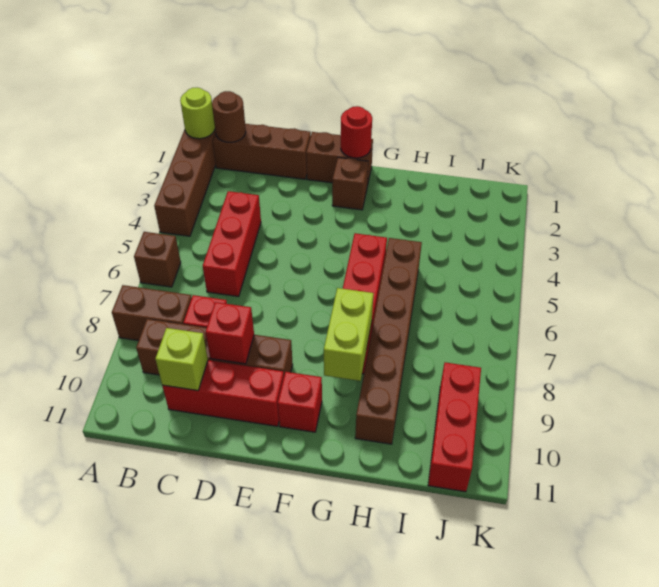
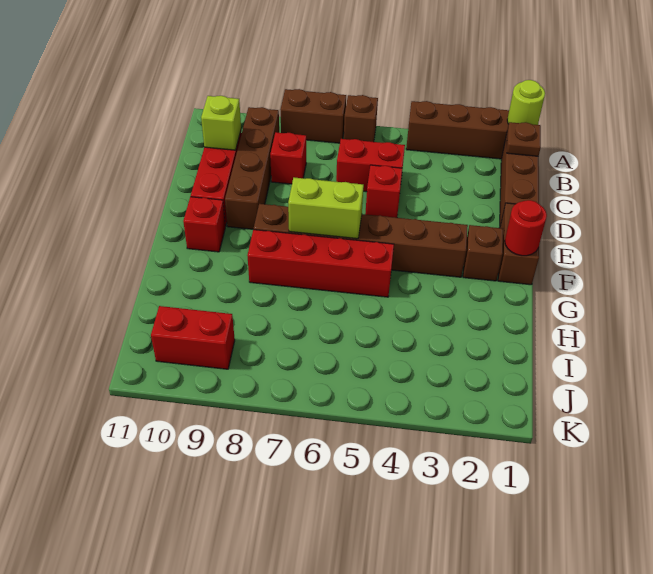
brown brick A8:B8 level 1 -> brown brick A7:A8 level 1
brown round brick B1 level 2 -> brown plate B1 level 2
red brick C4:C6 level 1 -> red brick C5:C6 level 1
red brick D9 level 2 -> red brick D5 level 1
lime brick G8:G9 level 2 -> lime brick F6:F7 level 2
brown brick H5:H10 level 1 -> brown brick F3:F8 level 1
red brick J9:J11 level 1 -> red brick J9:J10 level 1

